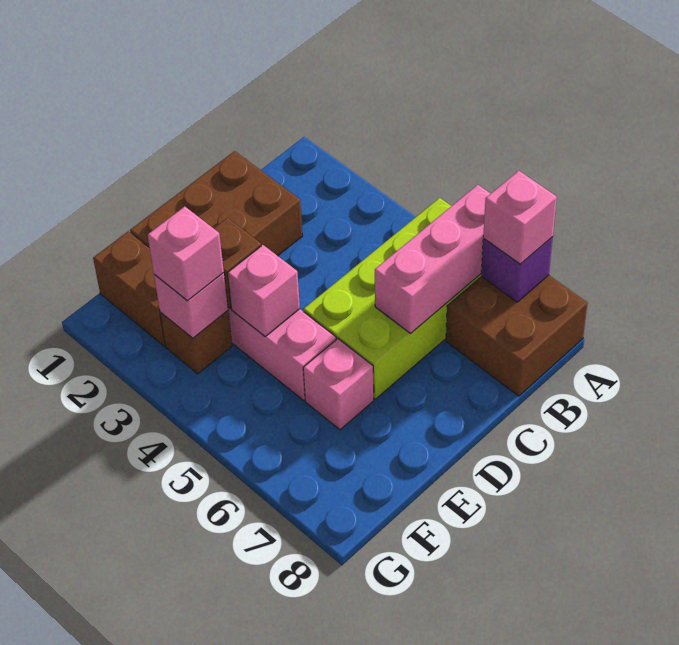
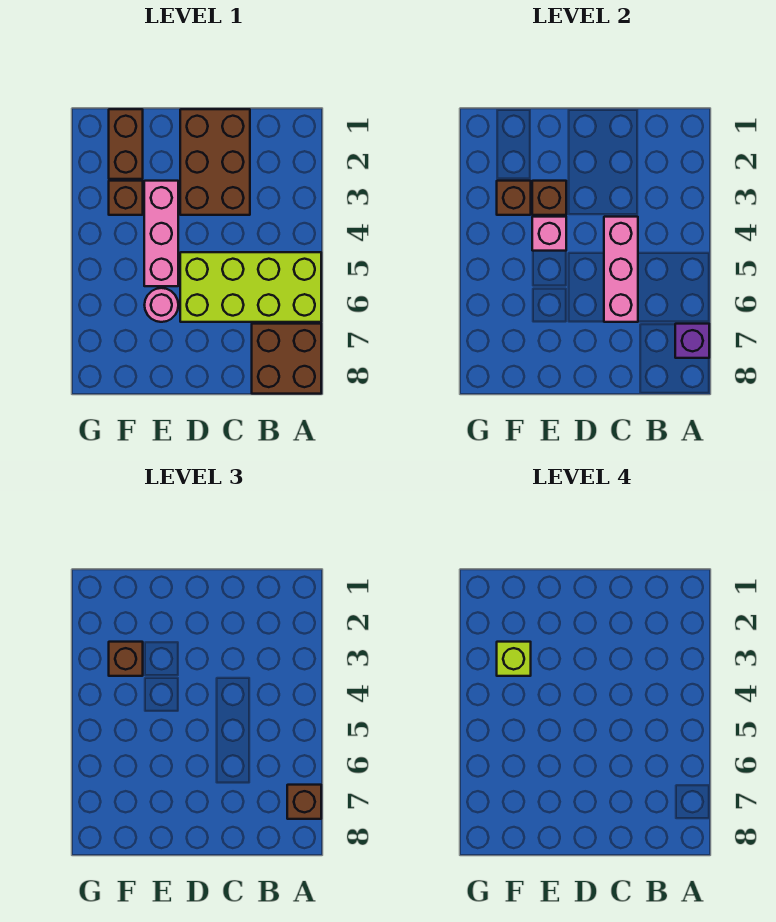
pink brick A6:C6 level 2 -> pink brick C4:C6 level 2
pink brick A7 level 3 -> brown brick A7 level 3
brown brick C1:E2 level 1 -> brown brick C1:D3 level 1
pink brick E6 level 1 -> pink round brick E6 level 1
pink brick F3 level 2 -> brown brick F3 level 2
pink brick F3 level 3 -> brown brick F3 level 3
none -> lime brick F3 level 4

